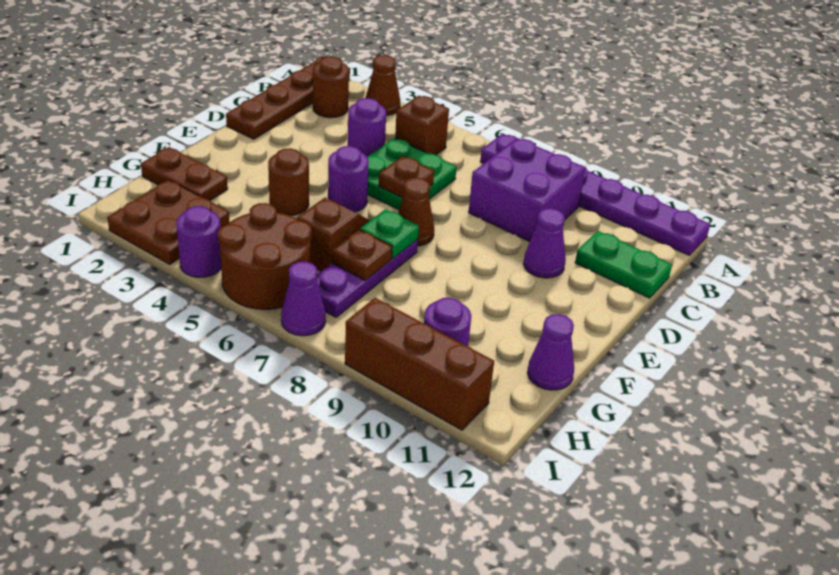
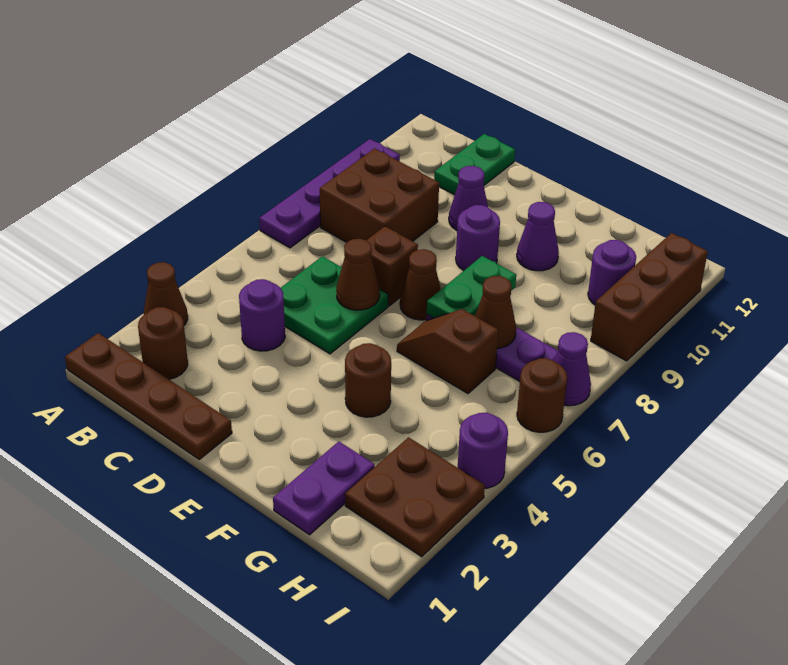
purple plate A7:A12 level 1 -> purple plate A7:A10 level 1
brown brick B5 level 1 -> brown brick D7 level 1
purple brick B8:C9 level 1 -> brown brick B8:C9 level 1
brown plate D6 level 2 -> brown cone D6 level 2
purple round brick E5 level 1 -> purple round brick E9 level 1
green plate F7 level 2 -> green plate F7:F8 level 2
brown plate G1:G2 level 1 -> purple plate G1:G2 level 1
brown plate G7 level 2 -> brown cone G7 level 2
purple cone G12 level 1 -> purple cone F10 level 1
brown round brick H5:I6 level 1 -> brown round brick I6 level 1

